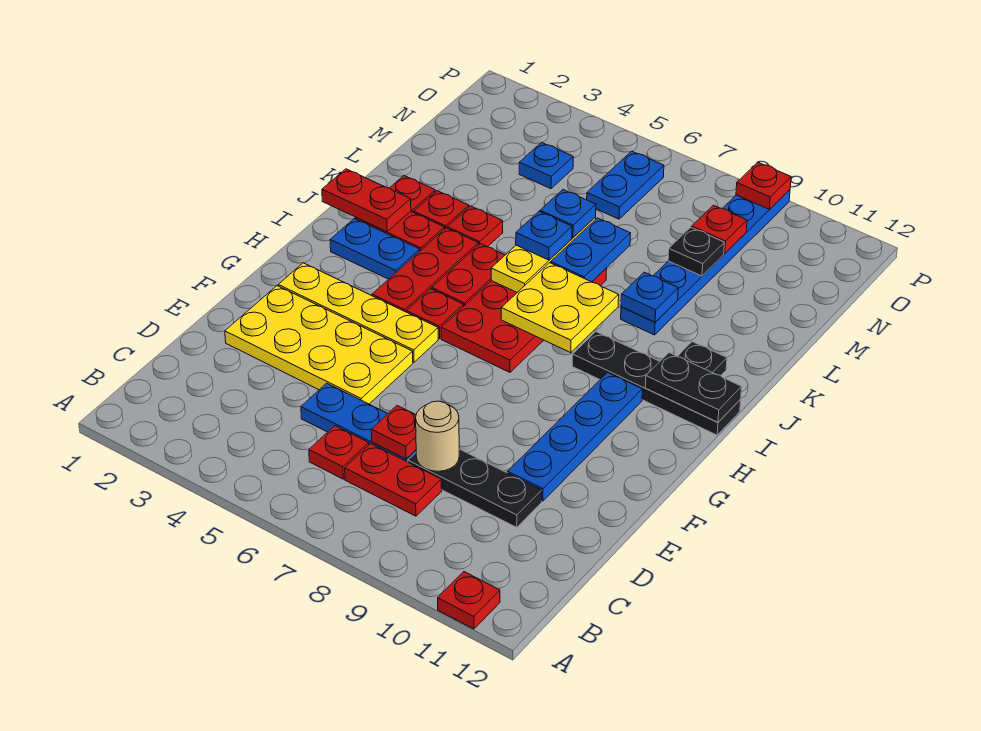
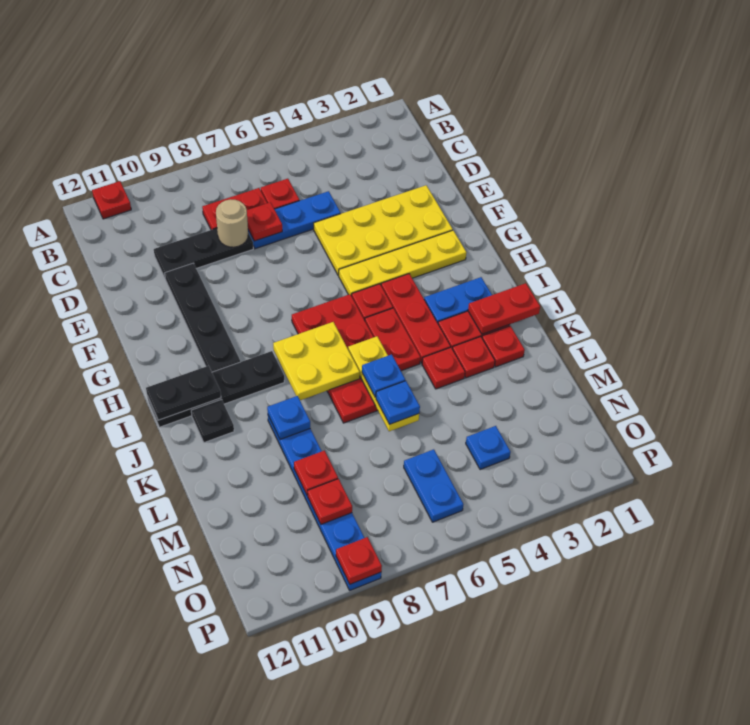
blue plate E10:H10 level 1 -> black plate E10:H10 level 1
blue plate K7:L7 level 2 -> none
black plate M9 level 2 -> red plate M9 level 2

